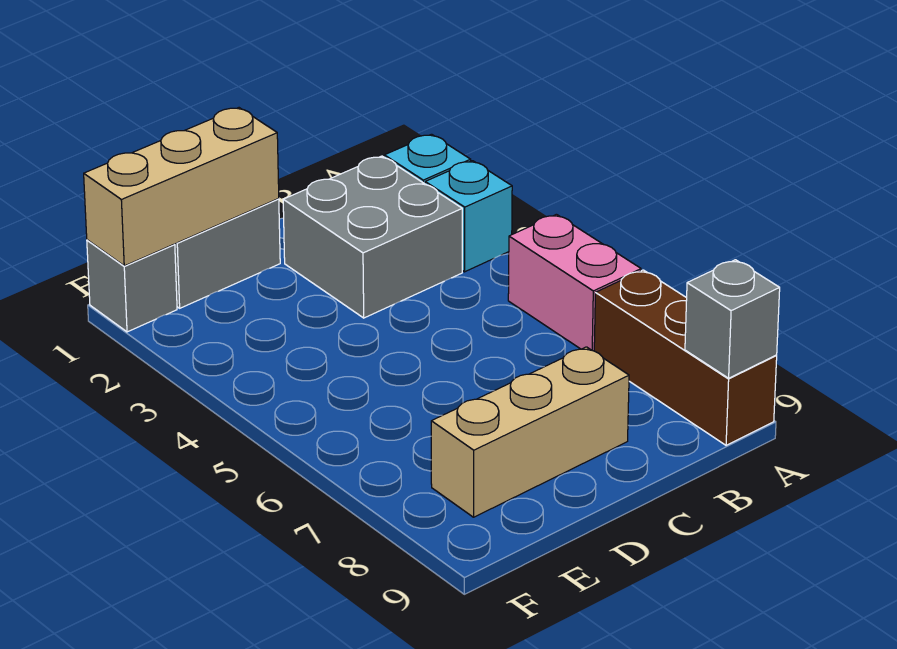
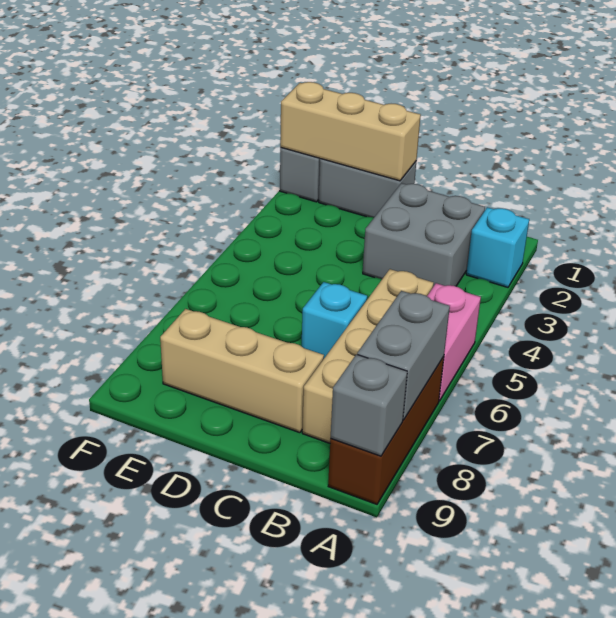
cyan brick A3 level 1 -> cyan brick C6 level 1
none -> grey brick A7:A8 level 2
none -> tan brick B5:B8 level 1

